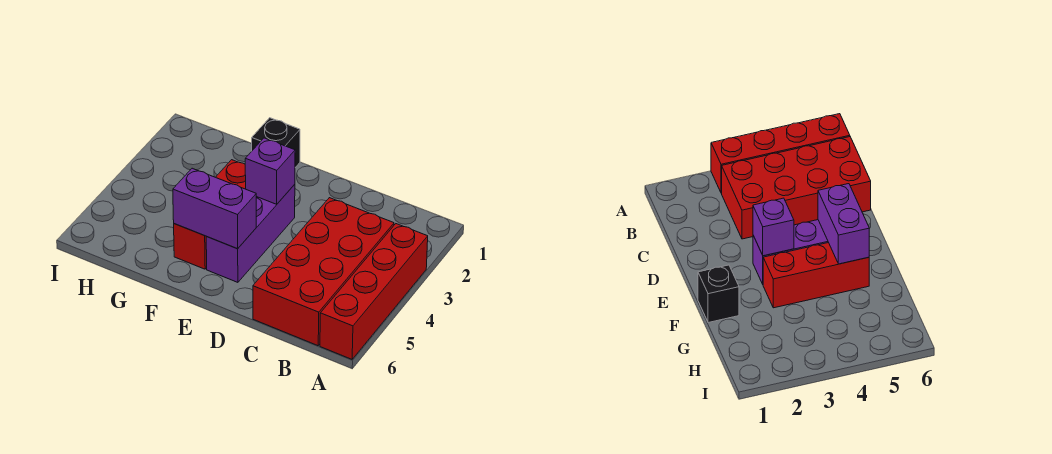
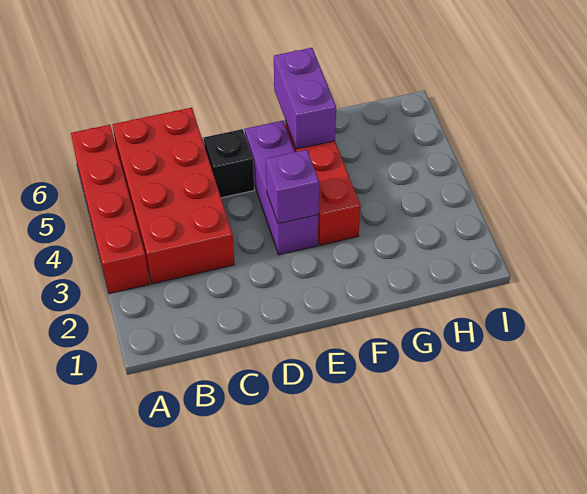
purple brick E5:F5 level 2 -> purple brick F5:F6 level 2
black brick F1 level 1 -> black brick D5 level 1

